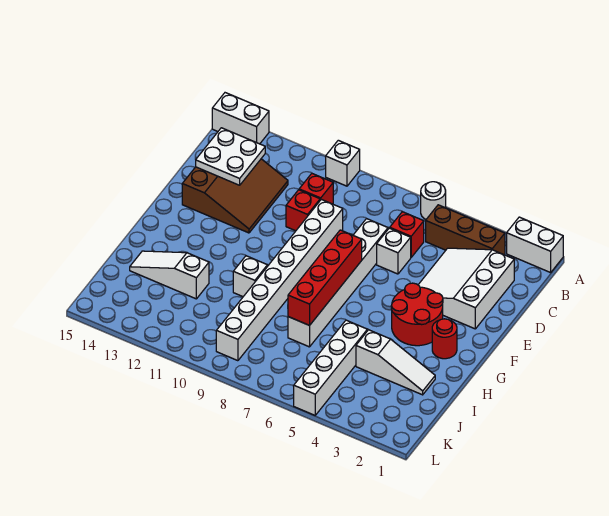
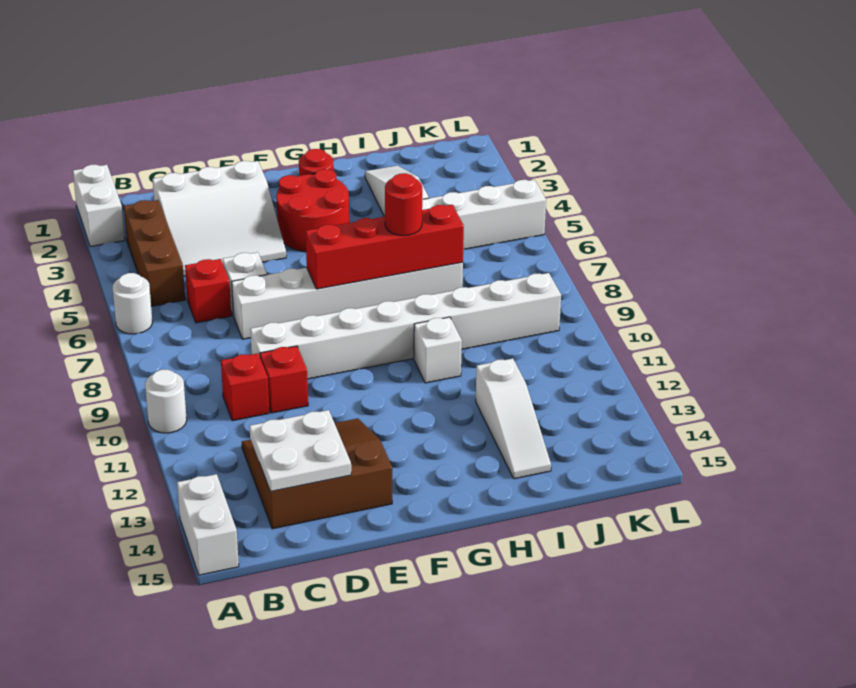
white brick A10 level 1 -> white round brick A10 level 1
none -> red round brick H7 level 3

